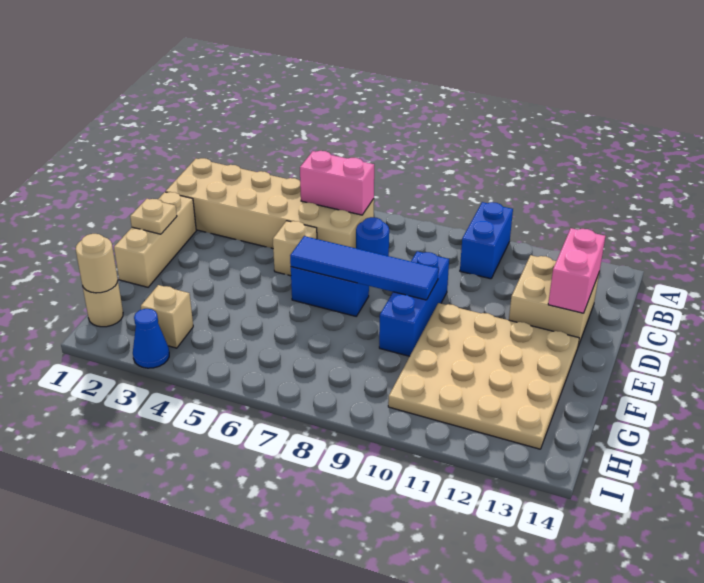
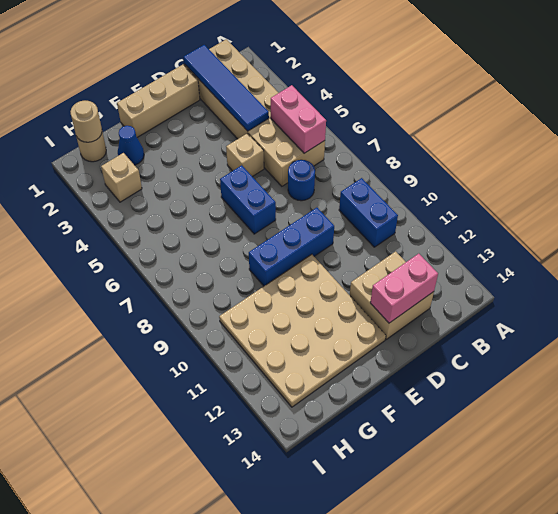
blue brick A10:B10 level 1 -> blue brick B9:B10 level 1
tan plate E1 level 2 -> none
blue tile E6:E9 level 2 -> blue tile C1:C4 level 2
blue cone I3 level 1 -> blue cone G2 level 1

